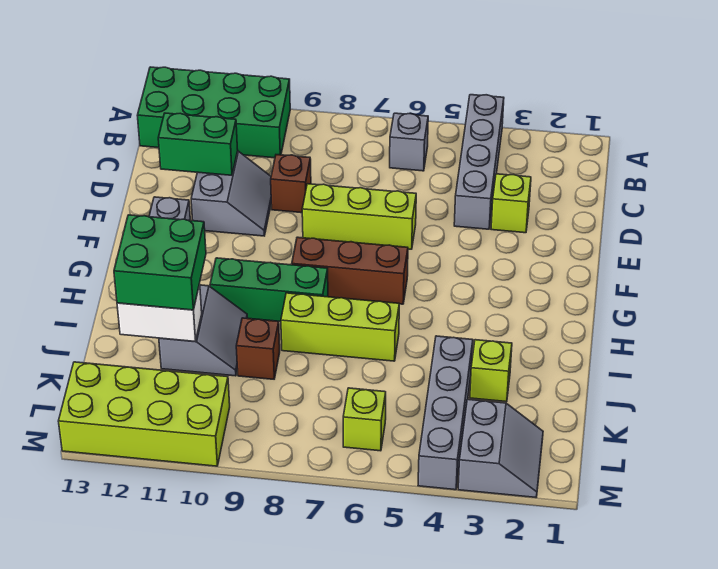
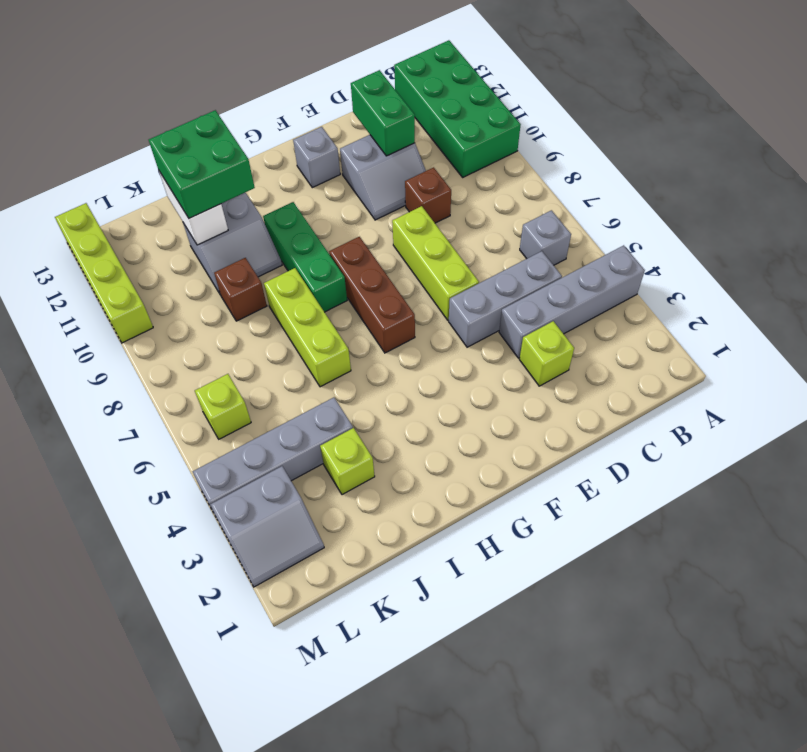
none -> grey brick C5:E5 level 1
lime brick L10:M13 level 1 -> lime brick M10:M13 level 1

